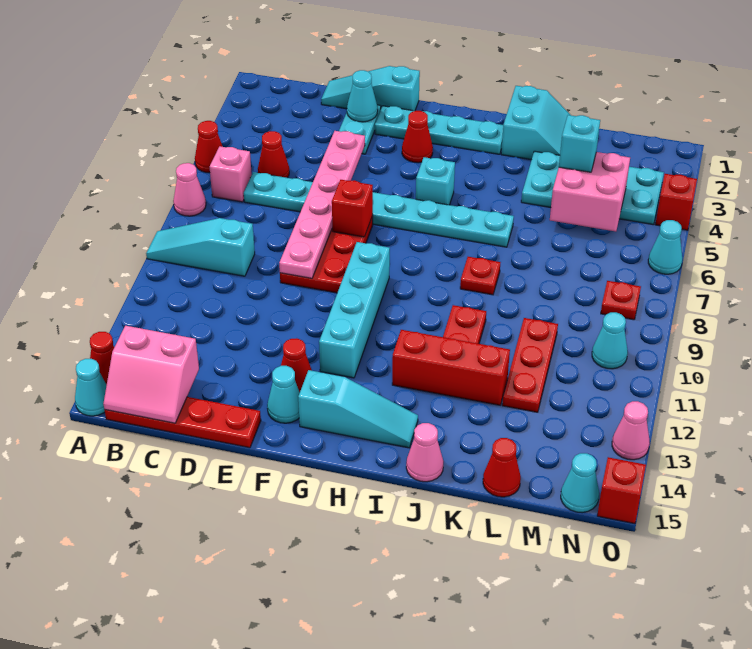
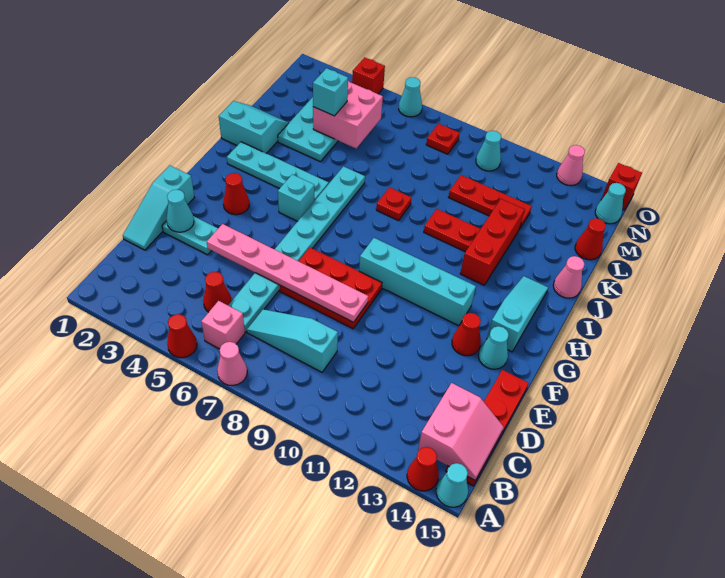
cyan slope A9:C9 level 1 top C -> cyan slope C7:C9 level 1 top 9
cyan plate F2:I2 level 1 -> cyan plate I2:I5 level 1
red brick F7 level 2 -> none

